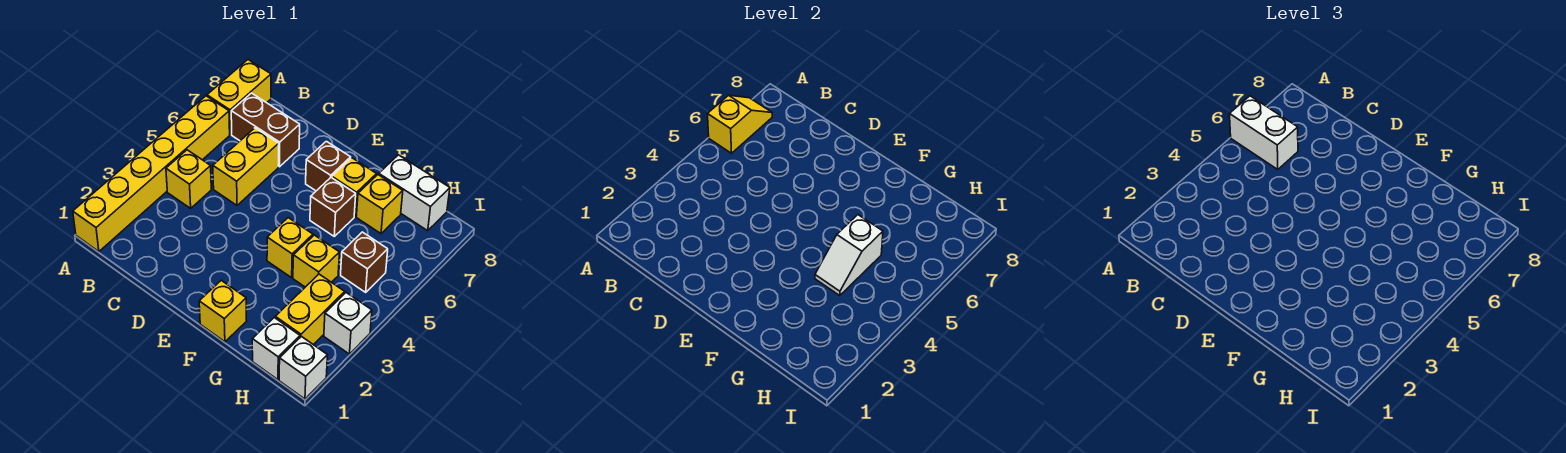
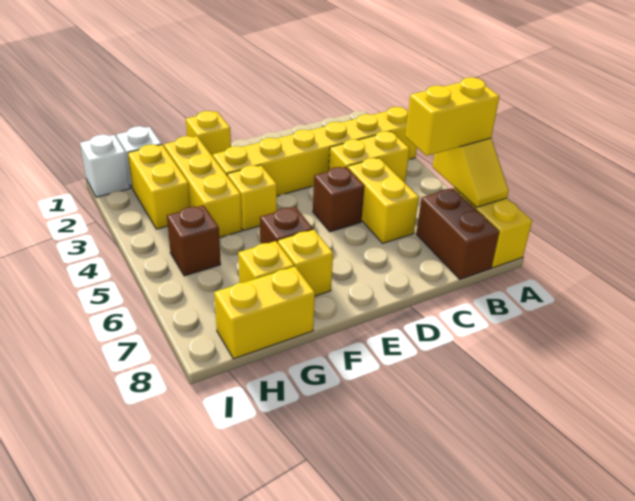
yellow brick A1:A6 level 1 -> yellow brick A3:F3 level 1
white brick A6:B6 level 3 -> yellow brick A6:B6 level 3
yellow brick B4 level 1 -> yellow brick B4:C4 level 1
brown brick B7:C7 level 1 -> brown brick B7:B8 level 1
brown brick E7 level 1 -> brown brick D5 level 1
yellow brick G4 level 1 -> yellow brick G2:G4 level 1
white slope G4:G5 level 2 top 5 -> none
white brick G8:H8 level 1 -> yellow brick G8:H8 level 1
white brick I3 level 1 -> none

